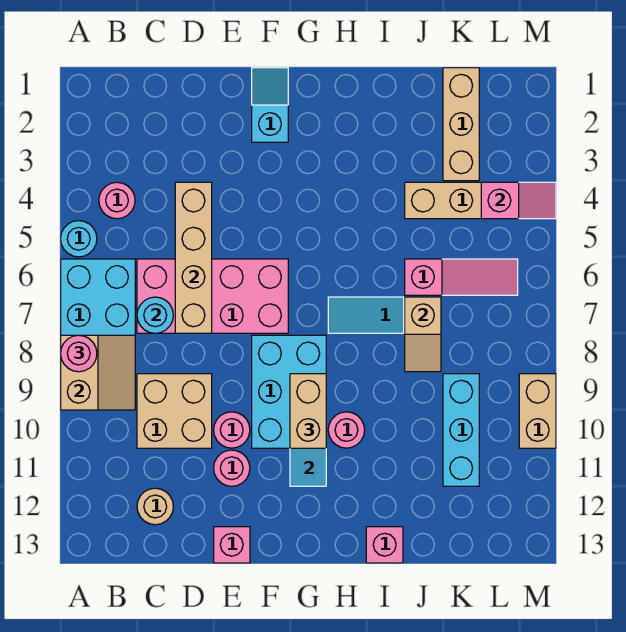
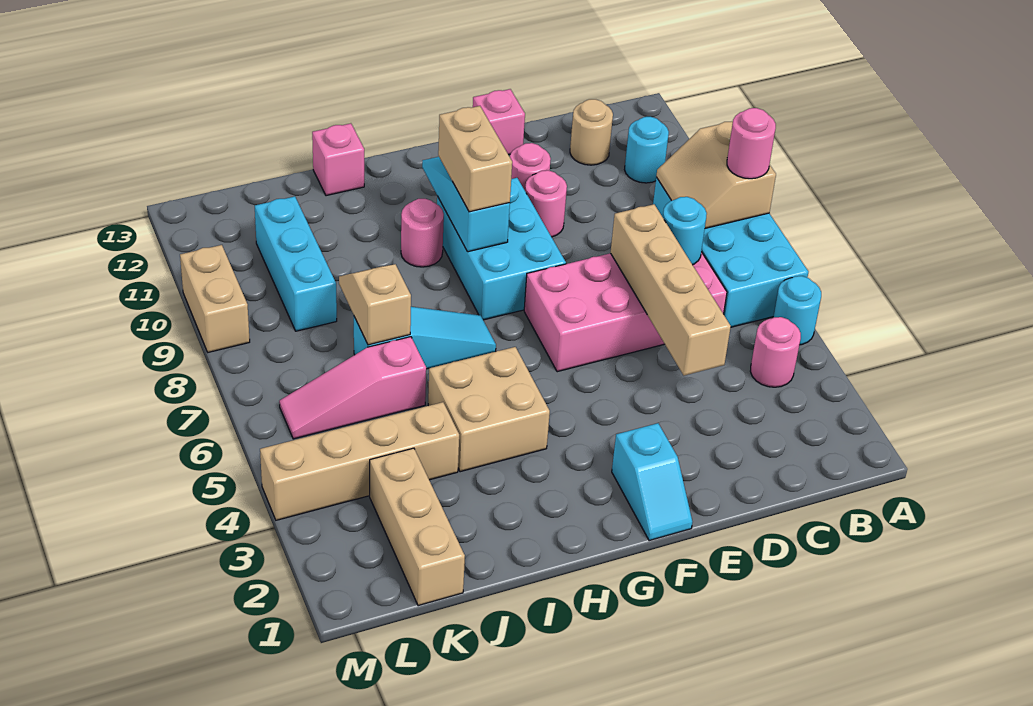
none -> cyan round brick B11 level 1
tan brick C9:D10 level 1 -> tan brick H4:I5 level 1
pink slope L4:M4 level 2 top L -> none

